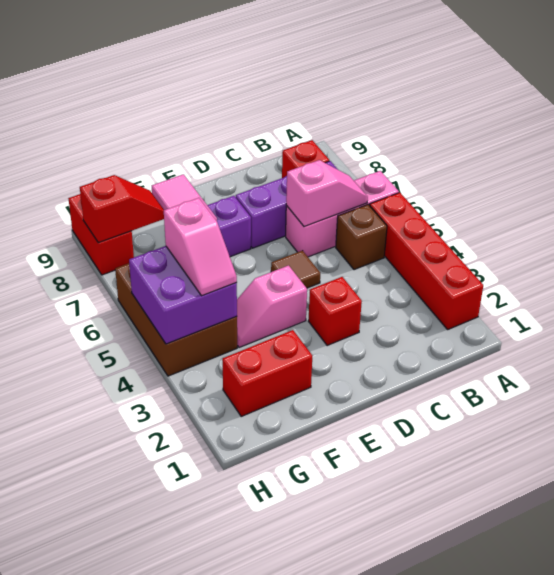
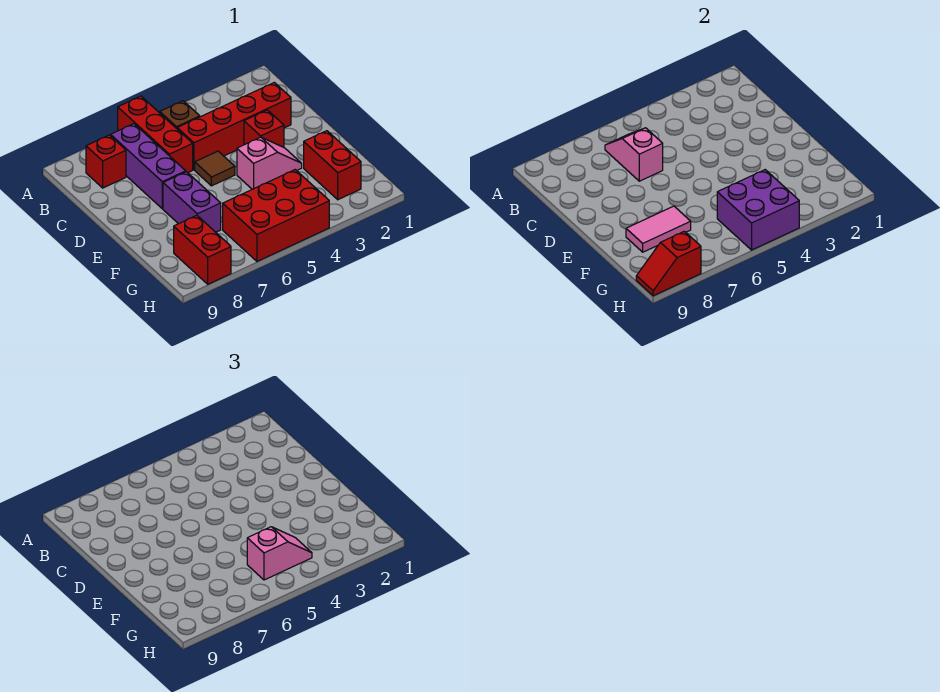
red brick A2:A5 level 1 -> red brick C2:C5 level 1
pink brick A6:C6 level 1 -> red brick A6:C6 level 1
pink slope E4:F4 level 1 top E -> pink slope E3:E4 level 1 top 4
brown brick G4:H6 level 1 -> red brick G4:H6 level 1
red slope G8:H8 level 2 top H -> red slope H8:H9 level 2 top 8
red brick H8:H9 level 1 -> red brick G8:H8 level 1

